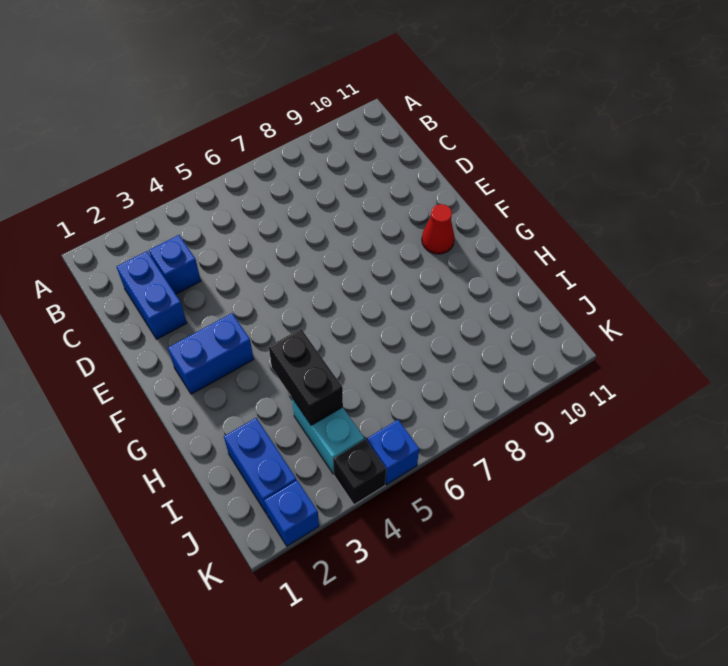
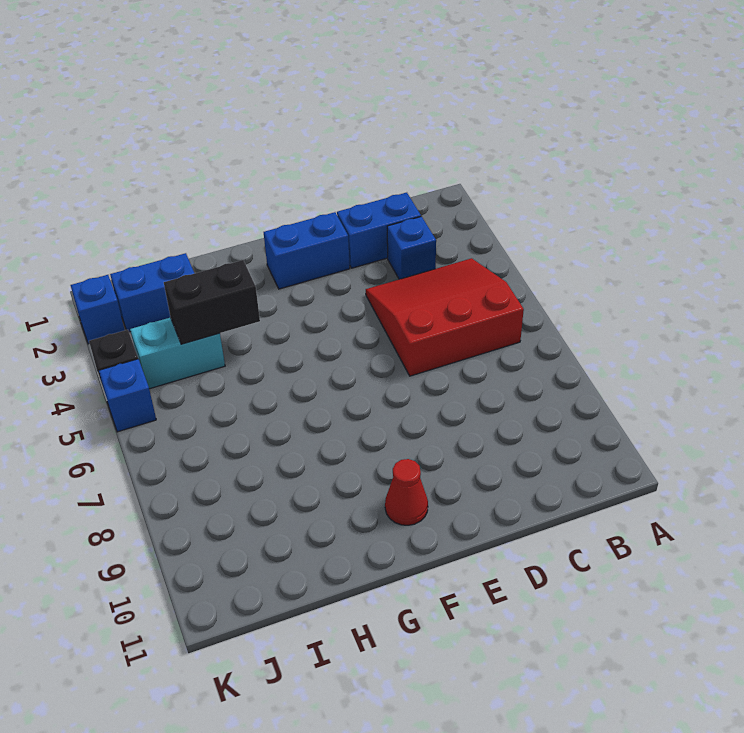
none -> red slope B4:D6 level 1 top 6
blue brick F2:F3 level 1 -> blue brick E2:F2 level 1

